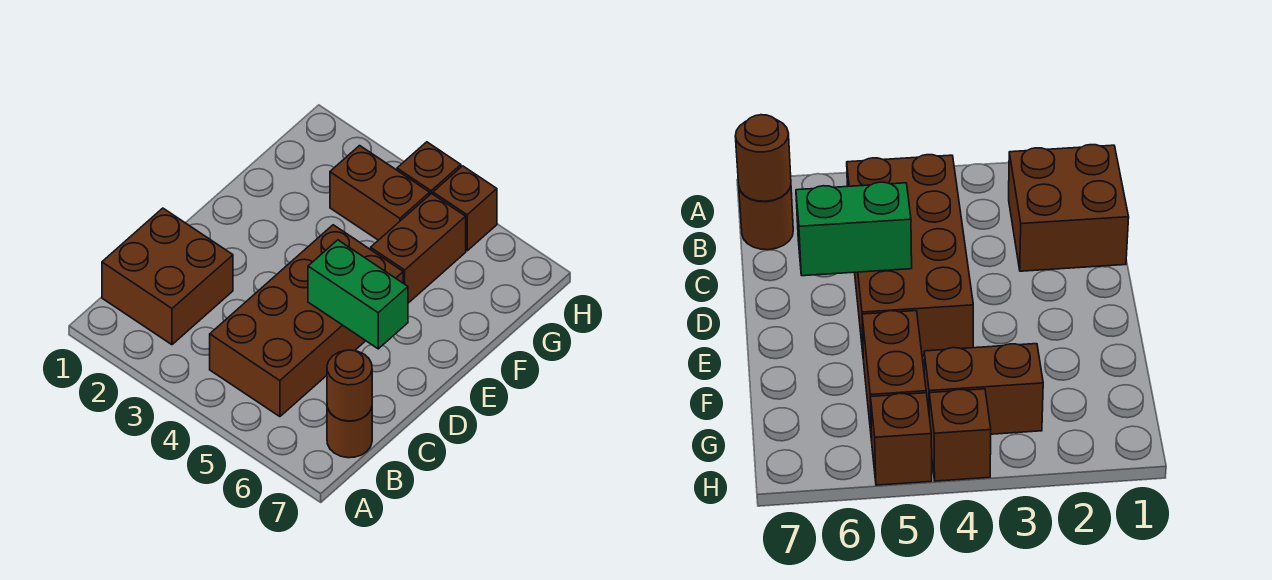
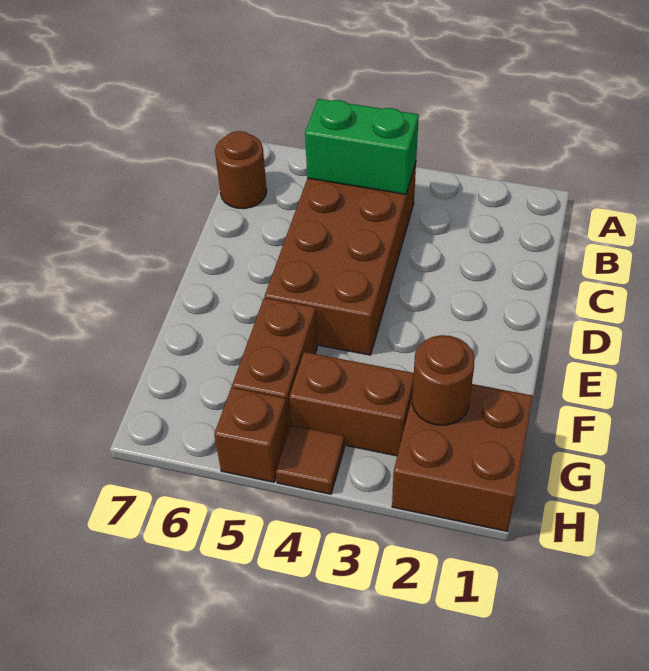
brown brick B1:C2 level 1 -> brown brick G1:H2 level 1
brown round brick B7 level 2 -> brown round brick G2 level 2
green brick D5:D6 level 2 -> green brick B4:B5 level 2
brown brick H4 level 1 -> brown tile H4 level 1

